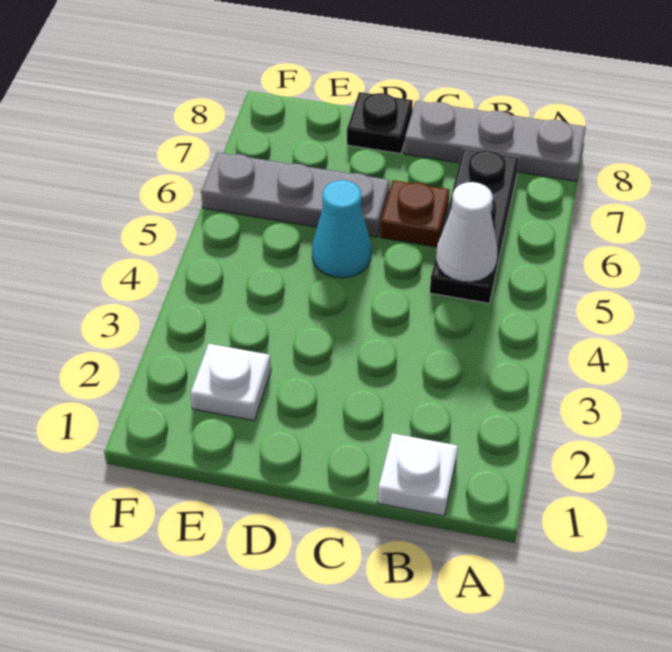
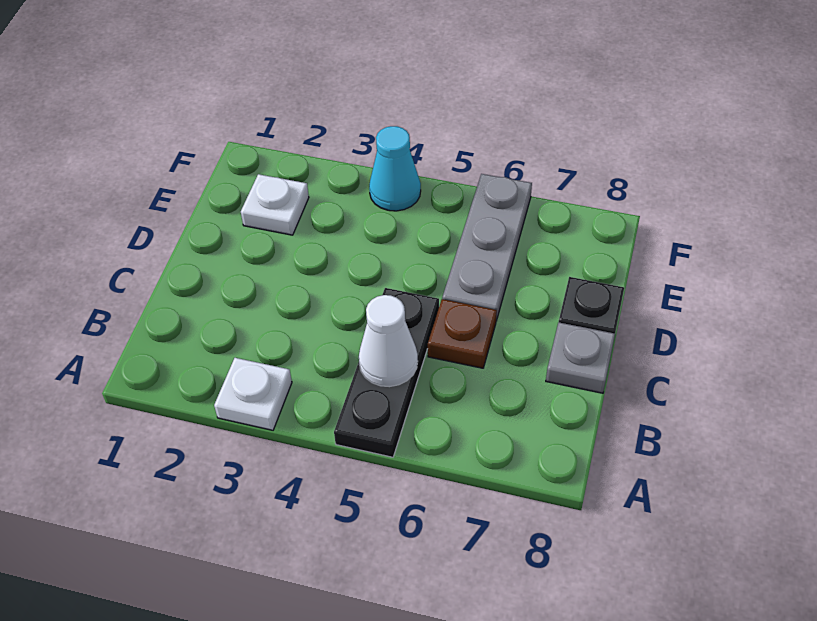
grey plate A8:C8 level 1 -> grey plate C8 level 1
white plate B1 level 1 -> white plate A3 level 1
black plate B5:B7 level 1 -> black plate A5:C5 level 1
cyan cone D5 level 1 -> cyan cone F4 level 1

